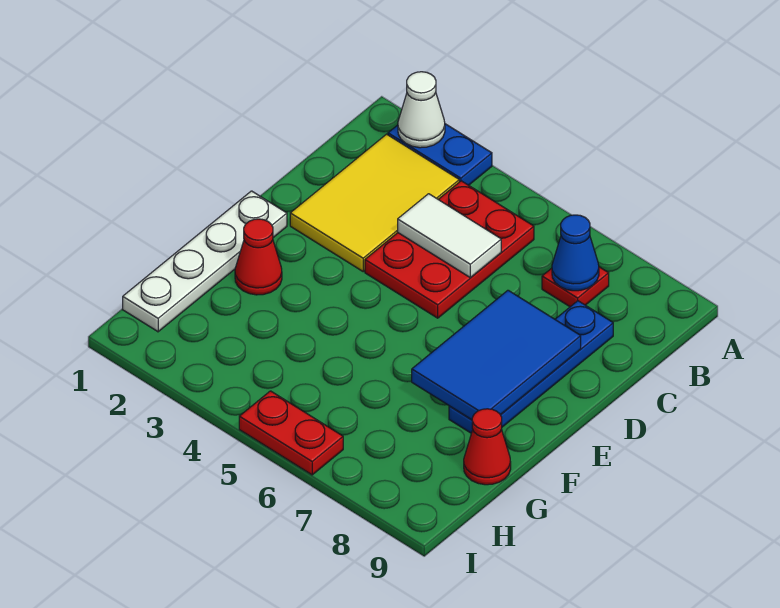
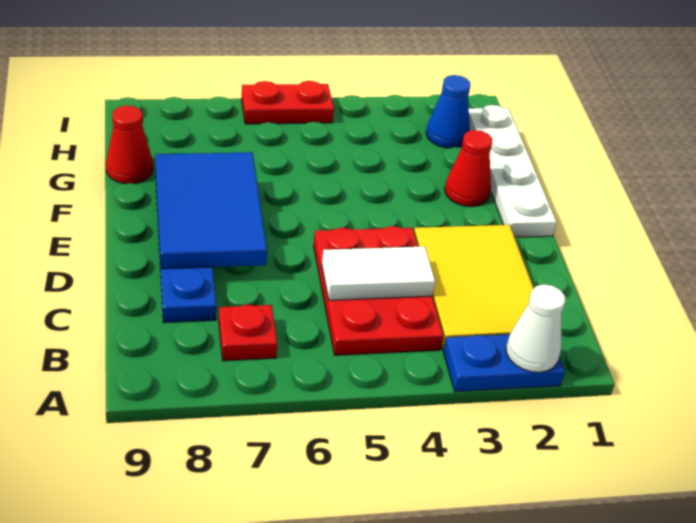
blue cone B7 level 2 -> blue cone H2 level 1

